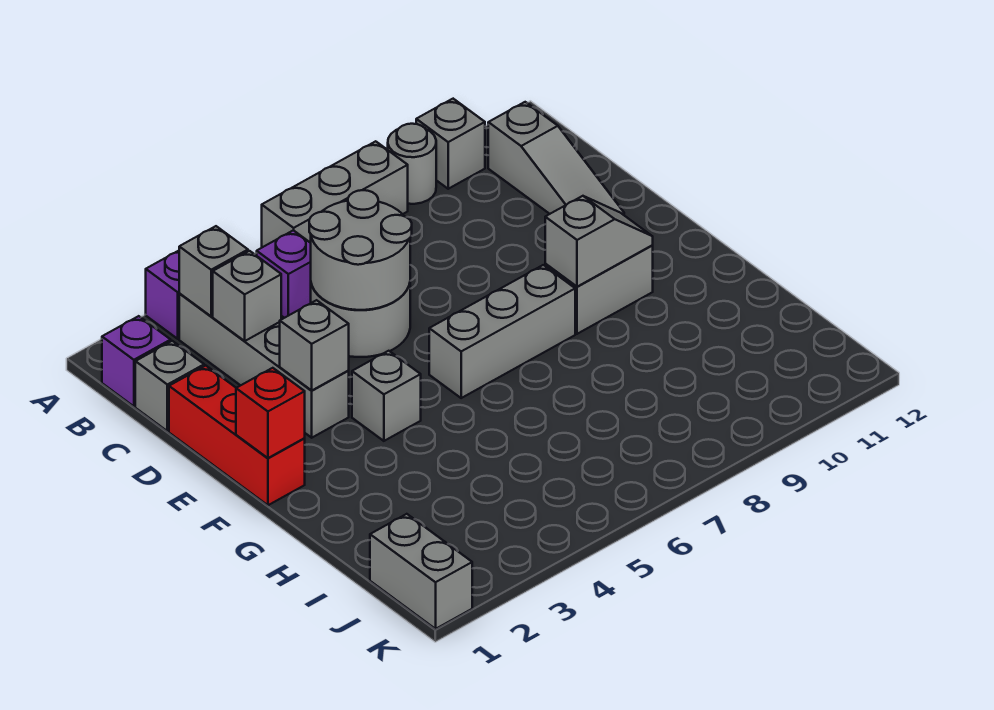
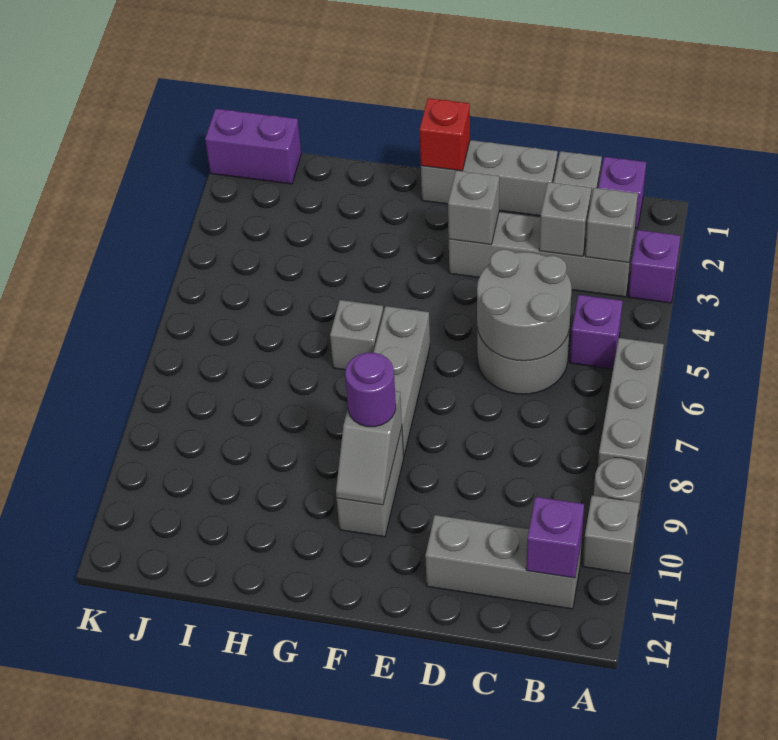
grey slope B11:D11 level 1 top B -> grey brick B11:D11 level 1
none -> purple brick B11 level 2
red brick D1:F1 level 1 -> grey brick D1:F1 level 1
grey brick F4 level 1 -> grey brick G6 level 1
none -> purple round brick F9 level 3
grey brick J1:K1 level 1 -> purple brick J1:K1 level 1

